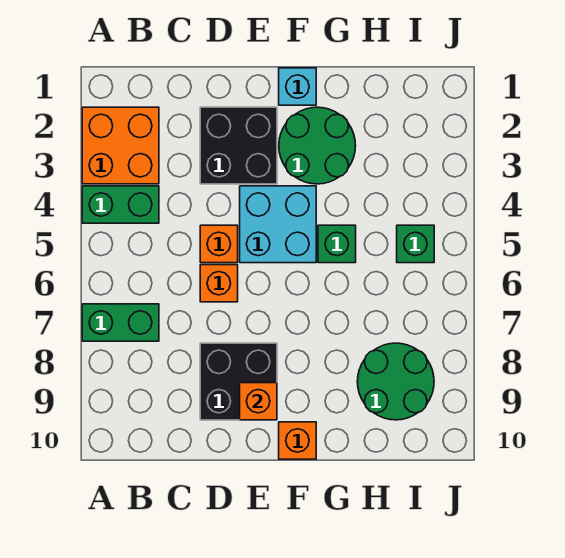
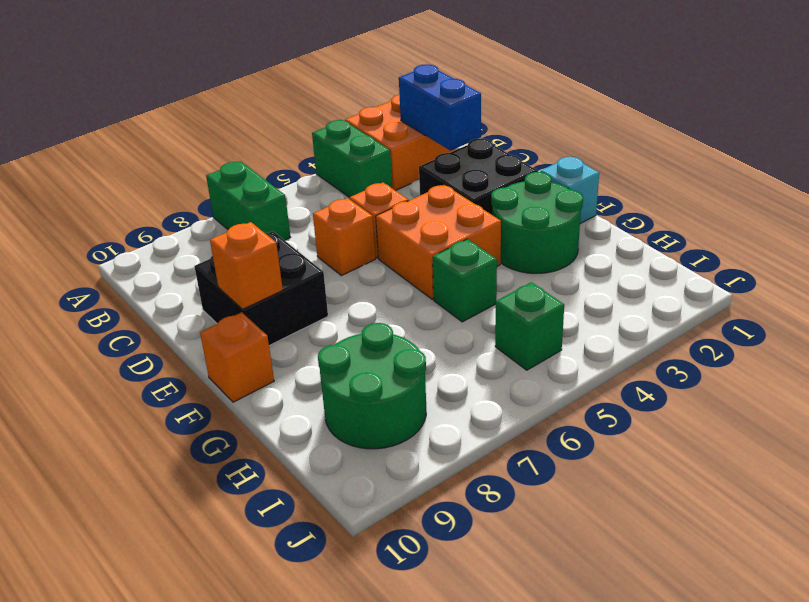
none -> blue brick B2:C2 level 2
cyan brick E4:F5 level 1 -> orange brick E4:F5 level 1

